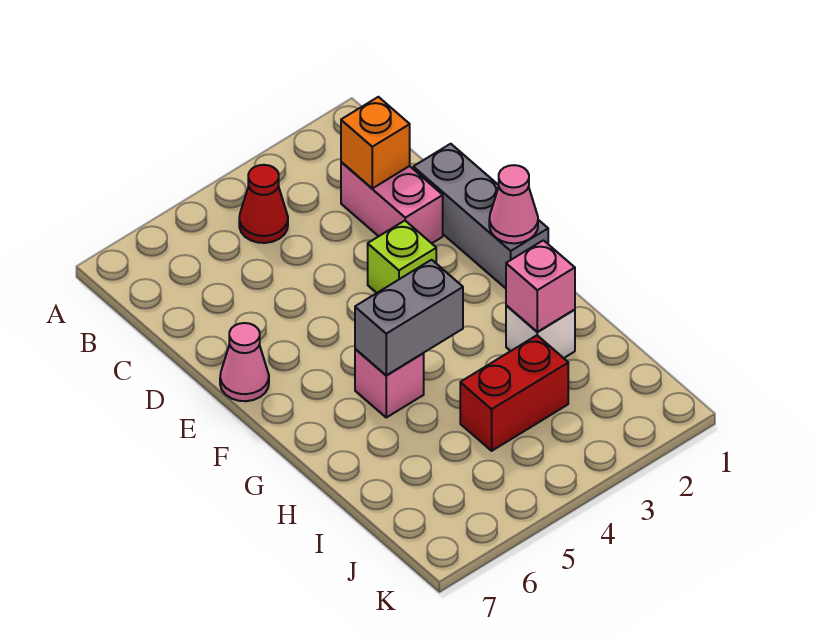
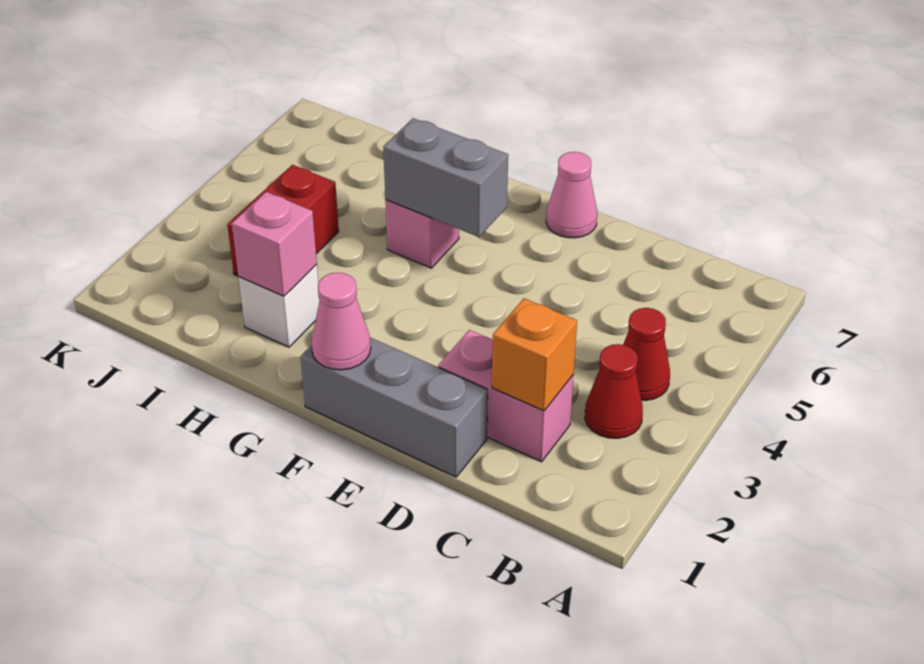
none -> red cone B3 level 1
lime brick E3 level 1 -> none
grey brick G4:G5 level 2 -> grey brick F5:G5 level 2

